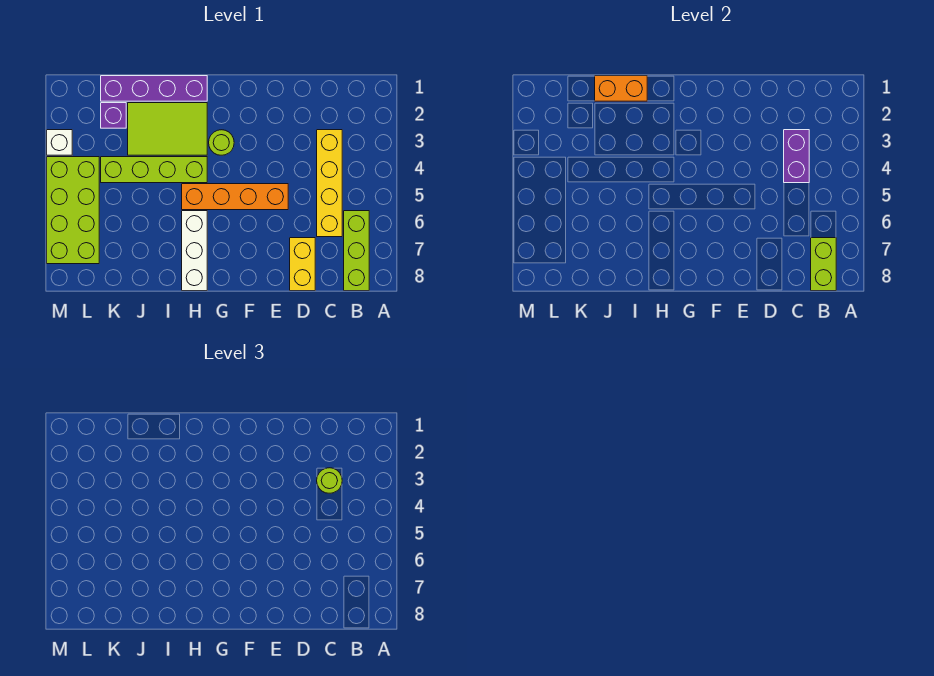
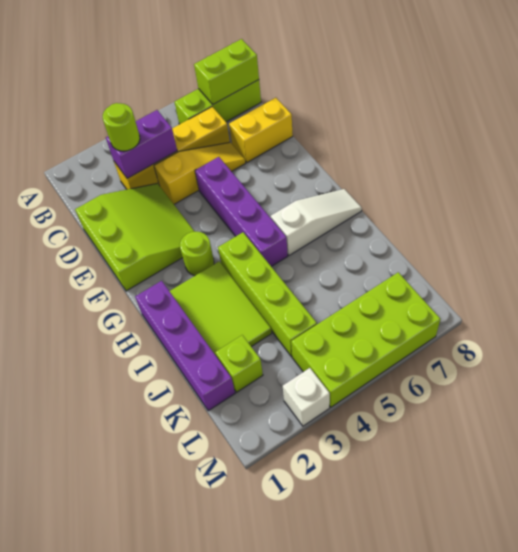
none -> lime slope D1:F3 level 1 top 1
none -> yellow slope D4:D6 level 1 top 4
orange brick E5:H5 level 1 -> purple brick E5:H5 level 1
white brick H6:H8 level 1 -> white slope H6:H8 level 1 top 6
orange brick I1:J1 level 2 -> none
purple brick K2 level 1 -> lime brick K2 level 1

